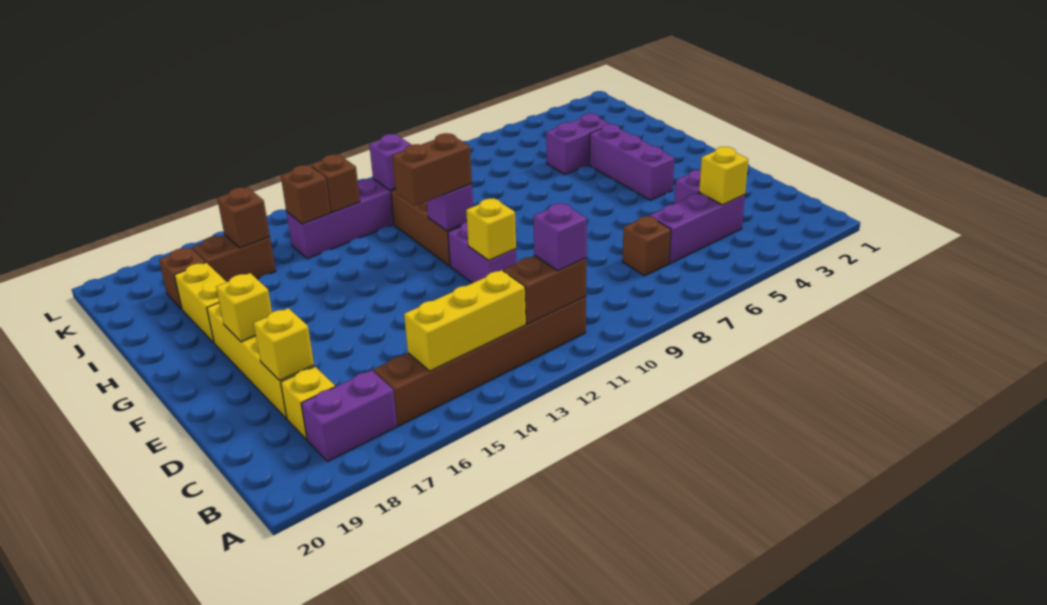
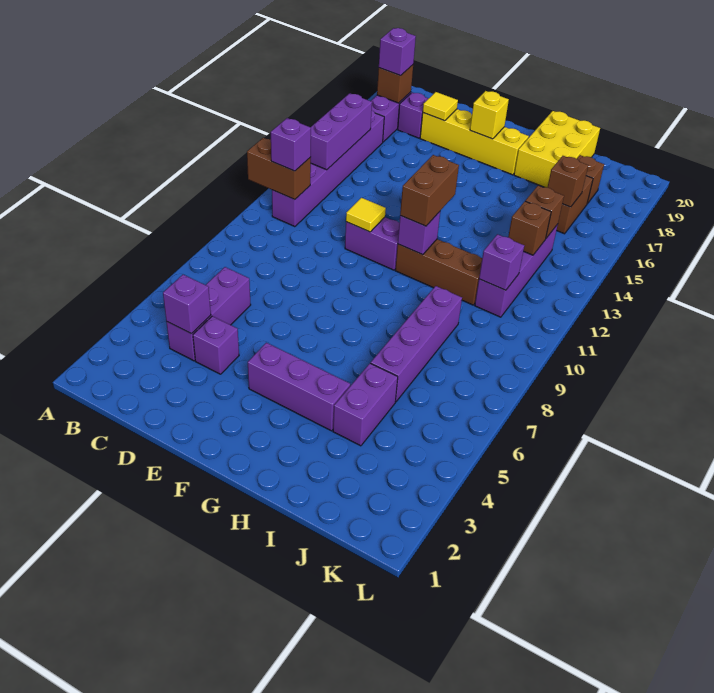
brown brick B11:B16 level 1 -> purple brick B11:B16 level 1
brown brick B11:B12 level 2 -> brown brick A11:B11 level 2
yellow brick B13:B15 level 2 -> purple brick B13:B15 level 2
none -> purple brick B18 level 3
yellow brick C4 level 2 -> purple brick C4 level 2
brown brick C7 level 1 -> brown brick B18 level 2
yellow brick C18 level 1 -> purple brick C18 level 1
yellow brick D18 level 2 -> yellow tile D18 level 2
yellow brick E11 level 2 -> yellow tile E11 level 2
yellow brick H18:I18 level 1 -> yellow brick H18:I20 level 1
none -> purple brick I6:I9 level 1

